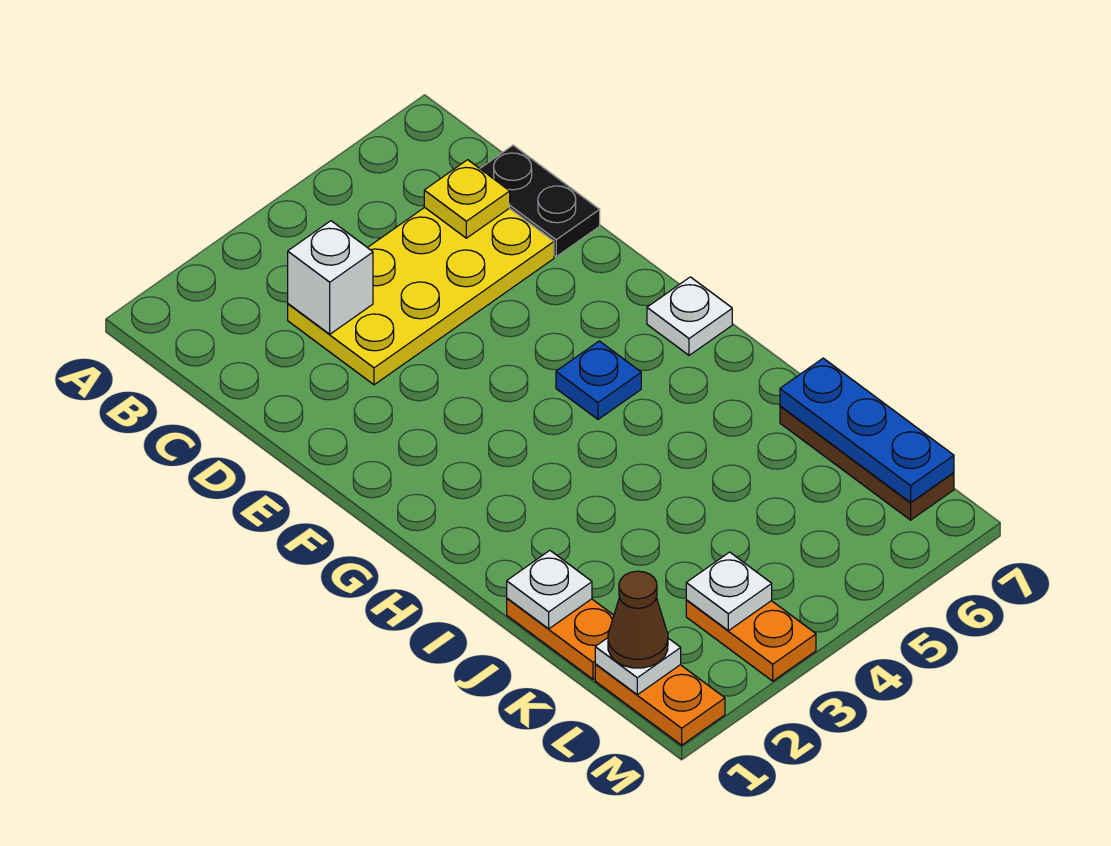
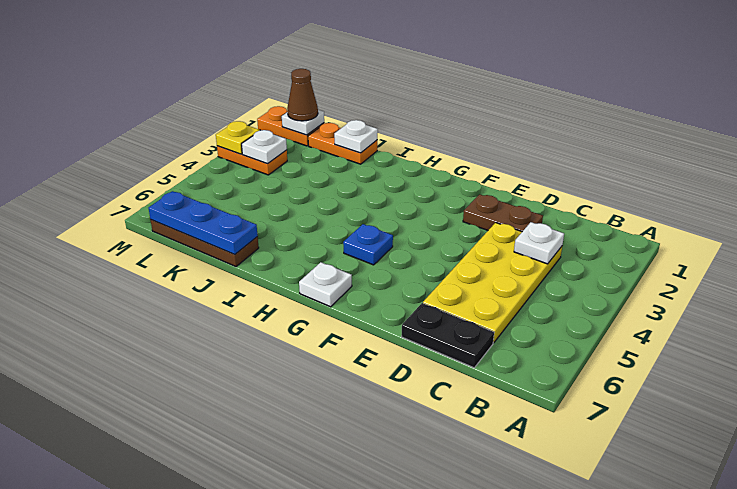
white brick C3 level 2 -> white plate C3 level 2
yellow plate C6 level 2 -> yellow plate M3 level 2
none -> brown plate D2:E2 level 1

